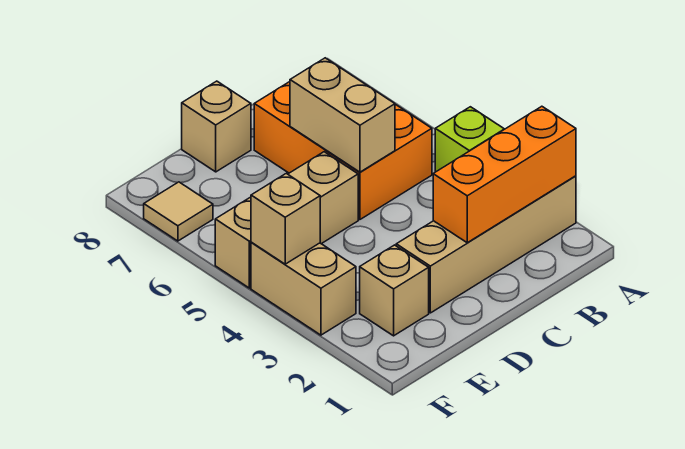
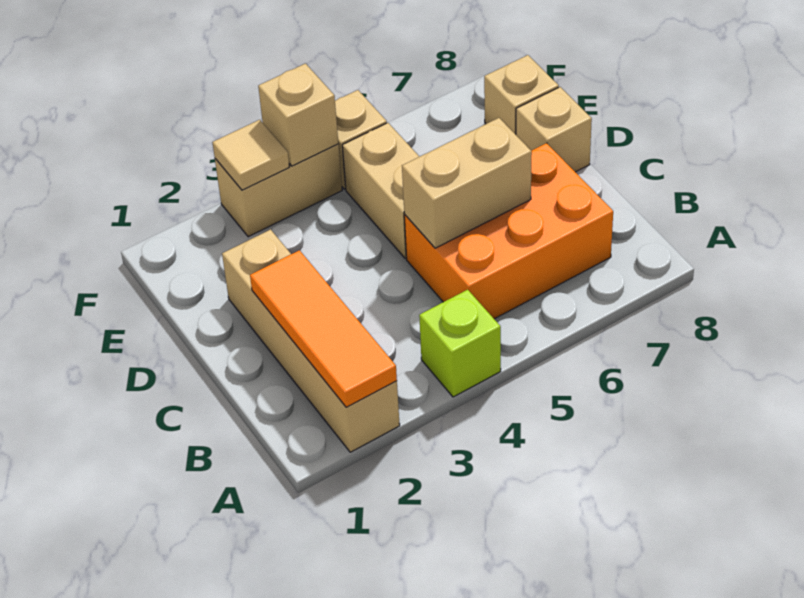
orange brick A2:C2 level 2 -> orange tile A2:C2 level 2
tan brick E2 level 1 -> tan brick E8 level 1
tan tile F7 level 1 -> tan tile F3 level 2

